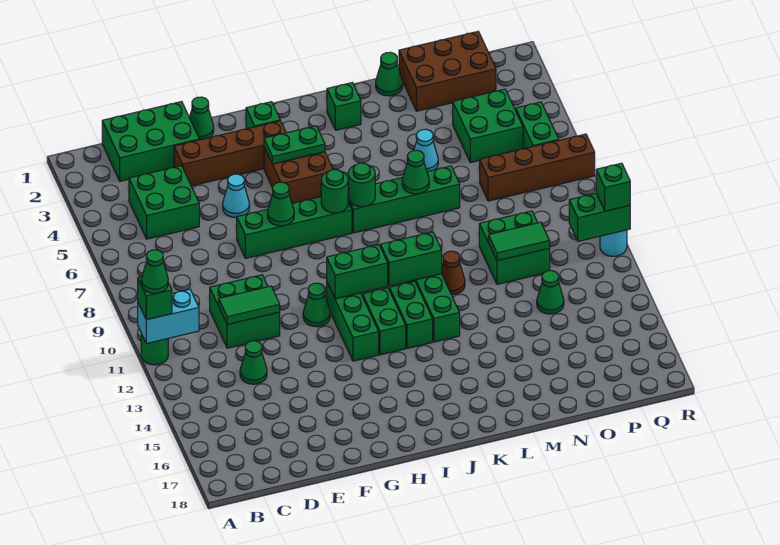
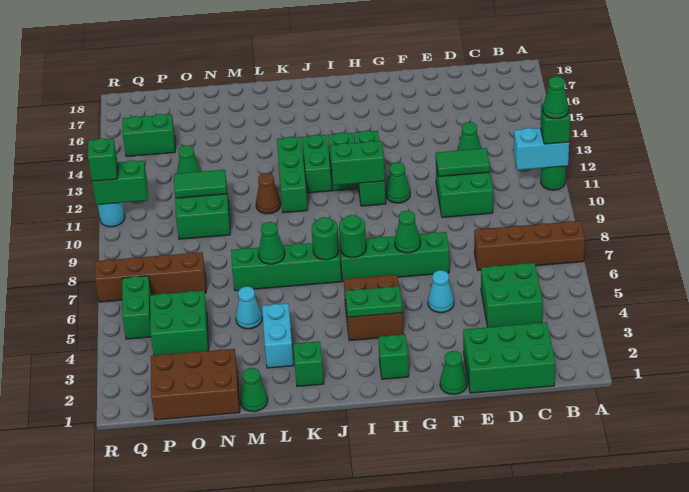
brown brick E3:H3 level 1 -> brown brick A7:D7 level 1
green brick J11:K11 level 2 -> green brick P15:Q15 level 1
none -> cyan brick L3:L4 level 1

